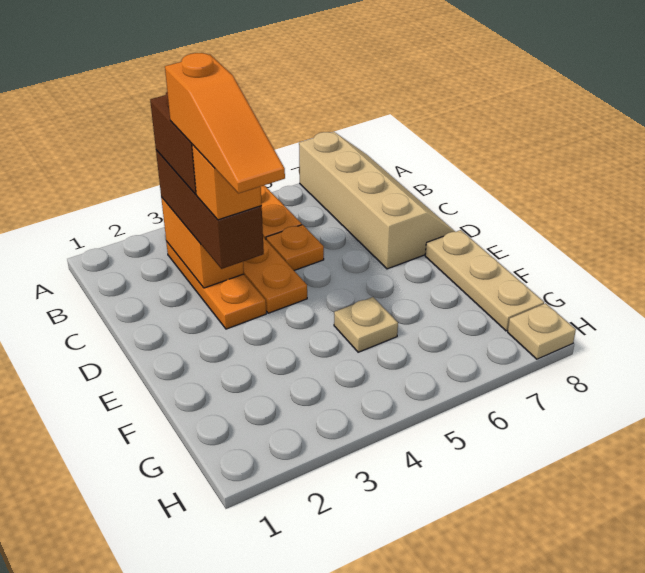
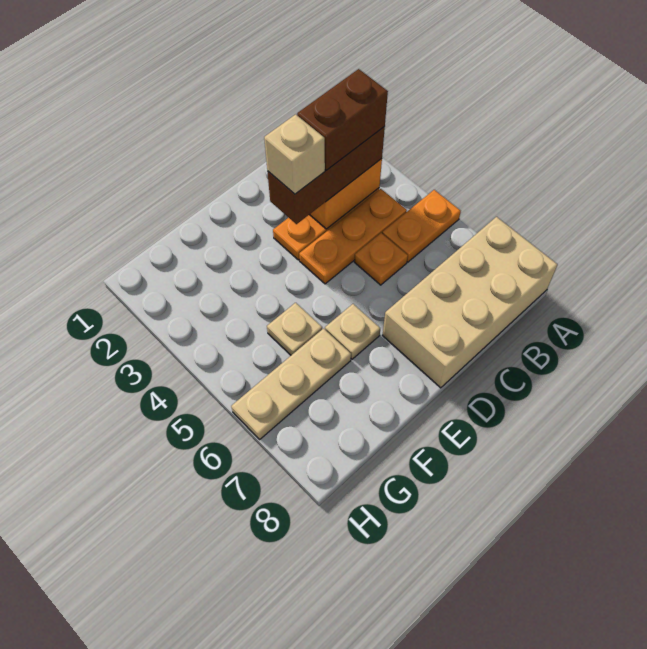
tan slope A7:D8 level 1 top 7 -> tan brick A7:D8 level 1
orange slope C3:E3 level 5 top C -> none
orange brick D3 level 4 -> tan brick D3 level 4
tan plate E8:G8 level 1 -> tan plate F6:H6 level 1
tan plate H8 level 1 -> tan plate E6 level 1

